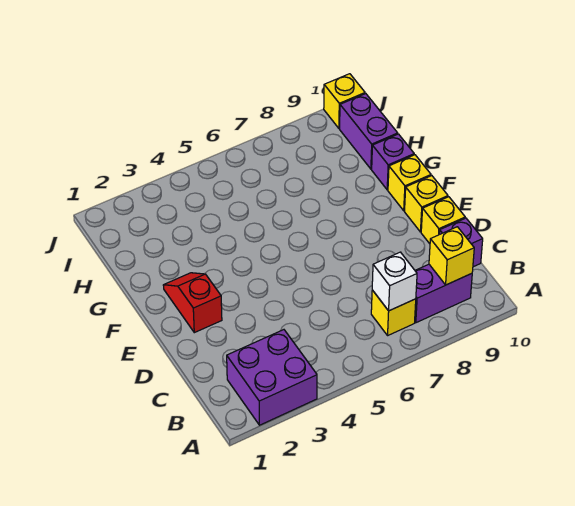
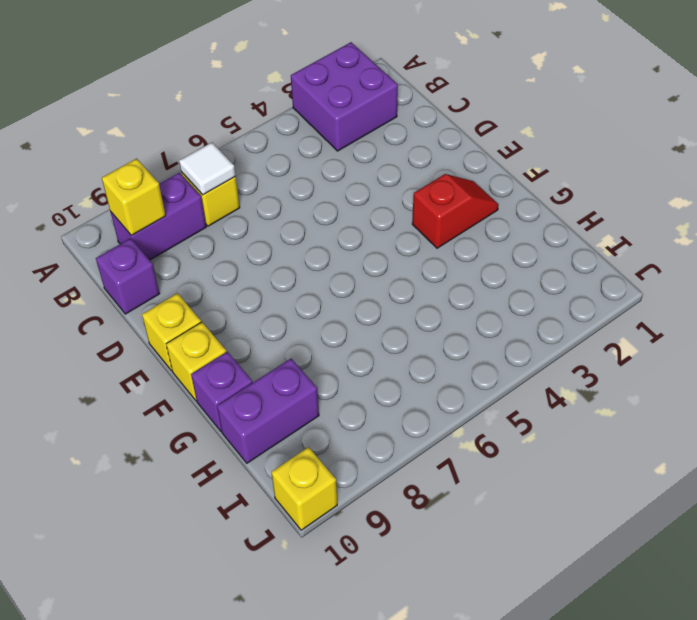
white brick B7 level 2 -> white tile B7 level 2
yellow brick D10 level 1 -> none
red slope E2:F2 level 1 top E -> red slope F2:F3 level 1 top 3
purple brick H10:I10 level 1 -> purple brick H9:H10 level 1

